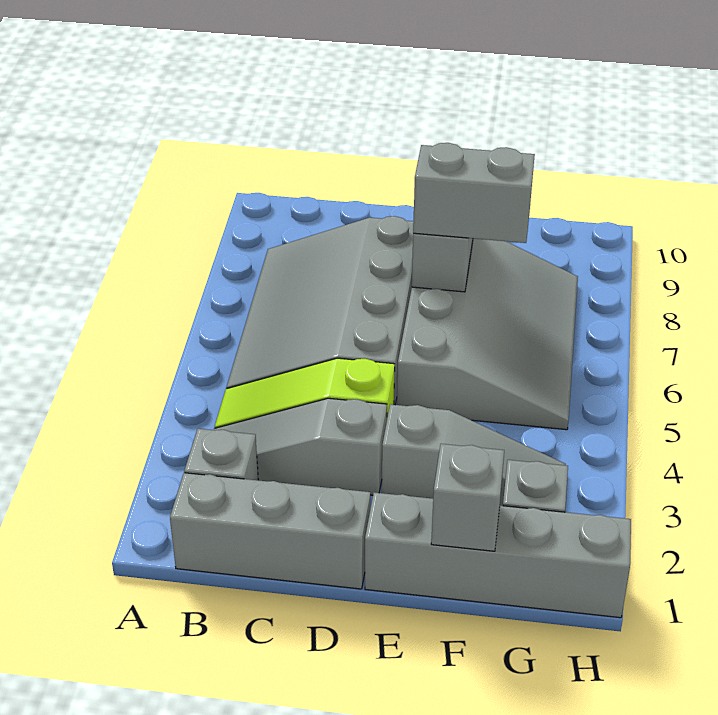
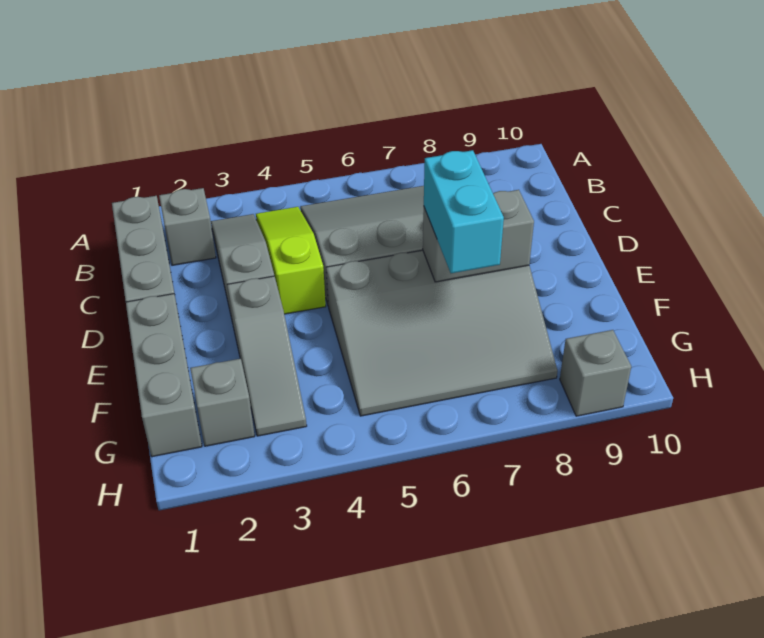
grey brick E1:H1 level 1 -> grey brick E1:G1 level 1
grey brick E7:F7 level 3 -> cyan brick E7:F7 level 3
grey brick F1 level 2 -> grey brick H9 level 1

